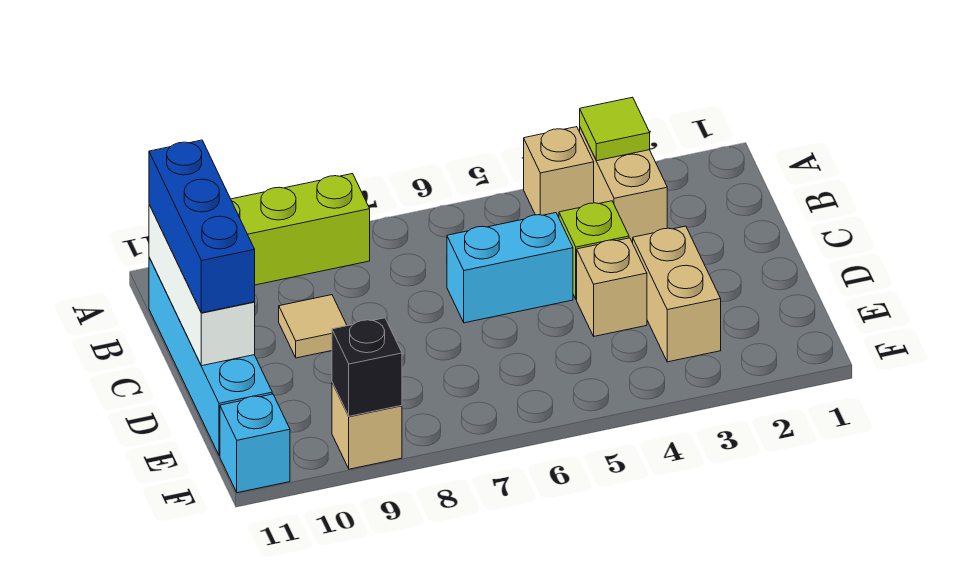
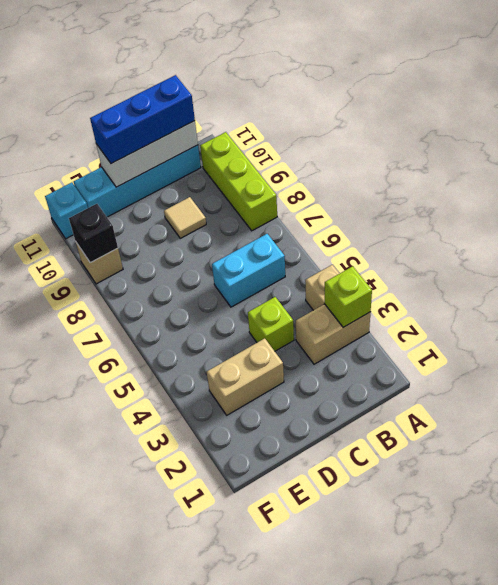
lime tile A3 level 2 -> lime brick A3 level 2
cyan brick C5:C6 level 1 -> cyan brick B6:C6 level 1
tan brick D4 level 1 -> none

